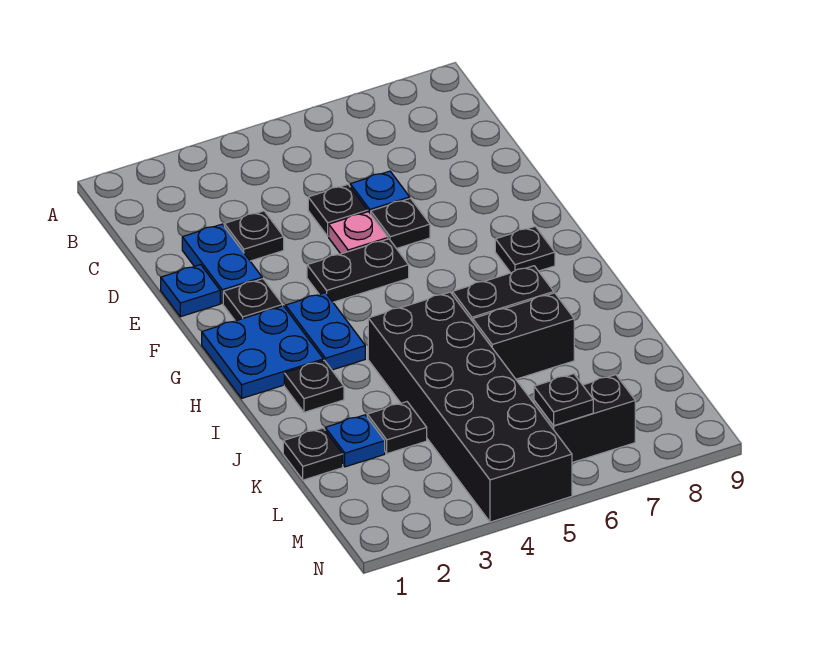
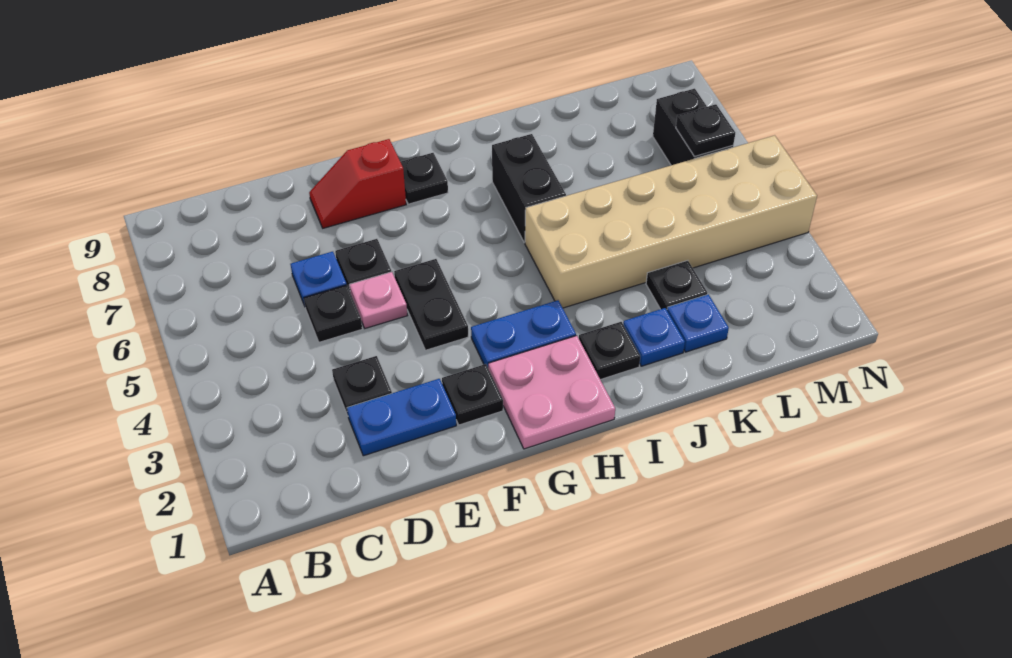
blue plate E1 level 1 -> blue plate J2 level 1
none -> red slope E8:F8 level 1 top F
blue plate G1:H2 level 1 -> pink plate G1:H2 level 1
black brick I4:N5 level 1 -> tan brick I4:N5 level 1
black brick J6:J7 level 1 -> none
black plate K1 level 1 -> none

